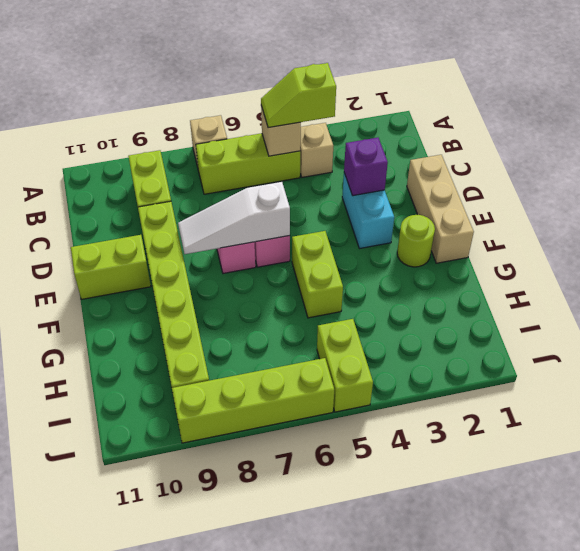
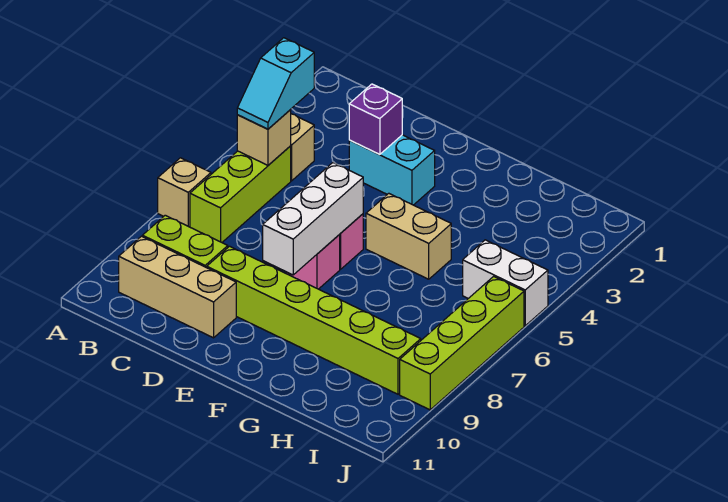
lime slope B4:B5 level 3 top 4 -> cyan slope B4:B5 level 3 top 4
tan brick D1:F1 level 1 -> tan brick B10:D10 level 1
white slope E6:E8 level 2 top 6 -> white brick E6:E8 level 2
lime brick E10:E11 level 1 -> none
lime round brick F2 level 1 -> none
lime brick F5:G5 level 1 -> tan brick F5:G5 level 1
lime brick I5:J5 level 1 -> white brick I5:J5 level 1

